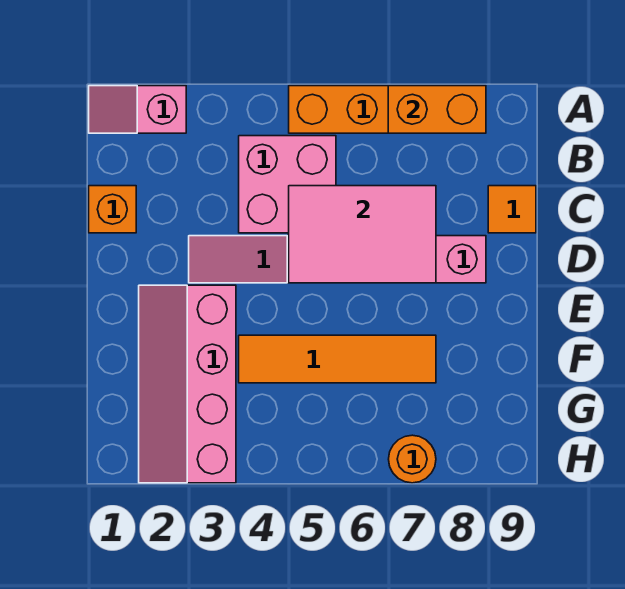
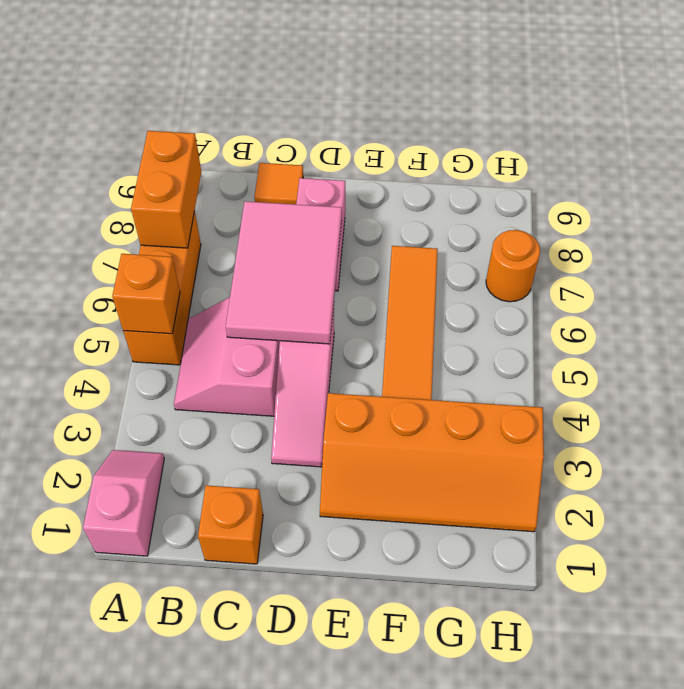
pink slope A1:A2 level 1 top 2 -> pink slope A1:A2 level 1 top 1
none -> orange brick A5 level 2
pink brick B4:C5 level 1 -> pink slope B4:C5 level 1 top C
pink slope E2:H3 level 1 top 3 -> orange slope E2:H3 level 1 top 3

